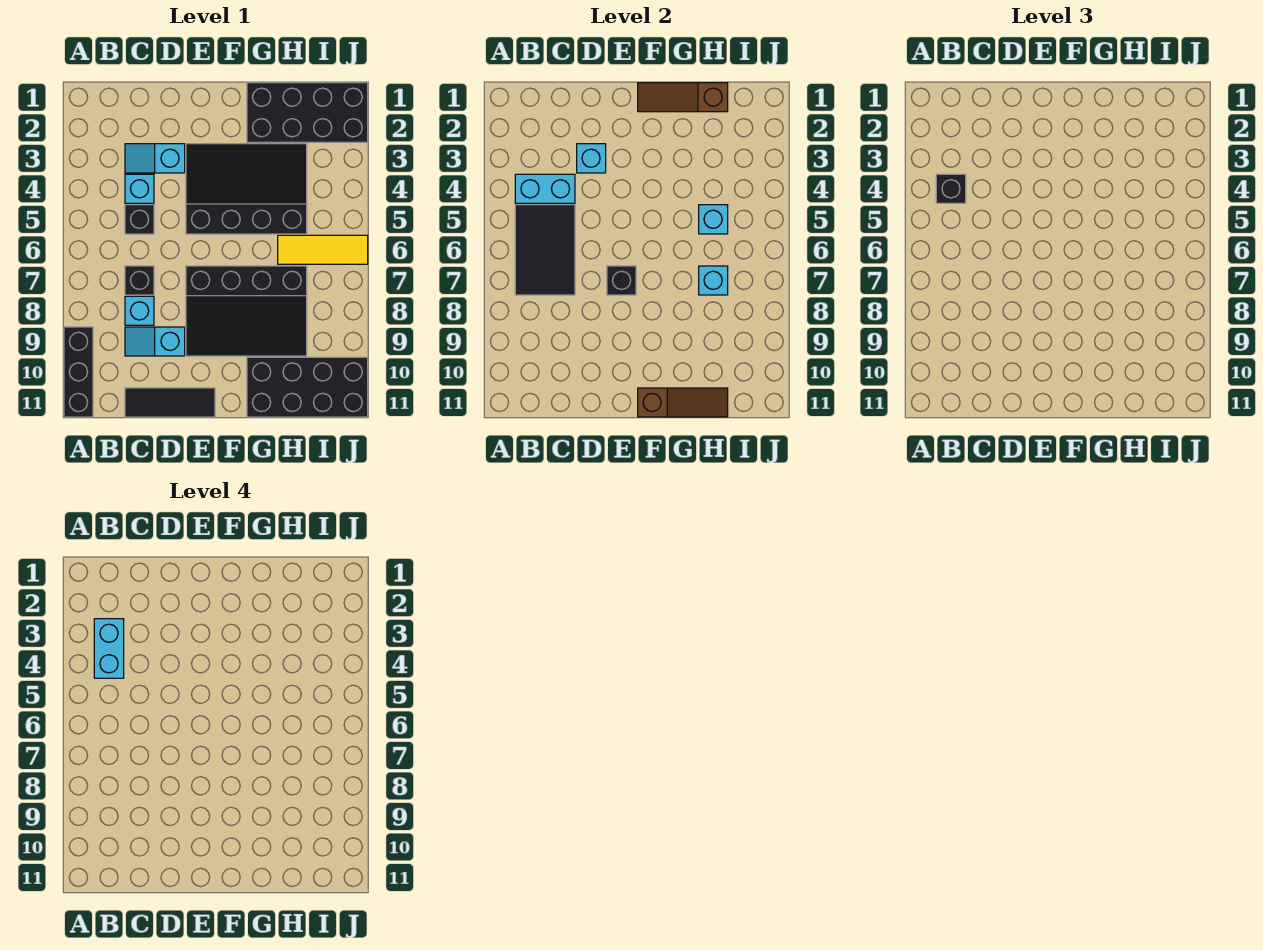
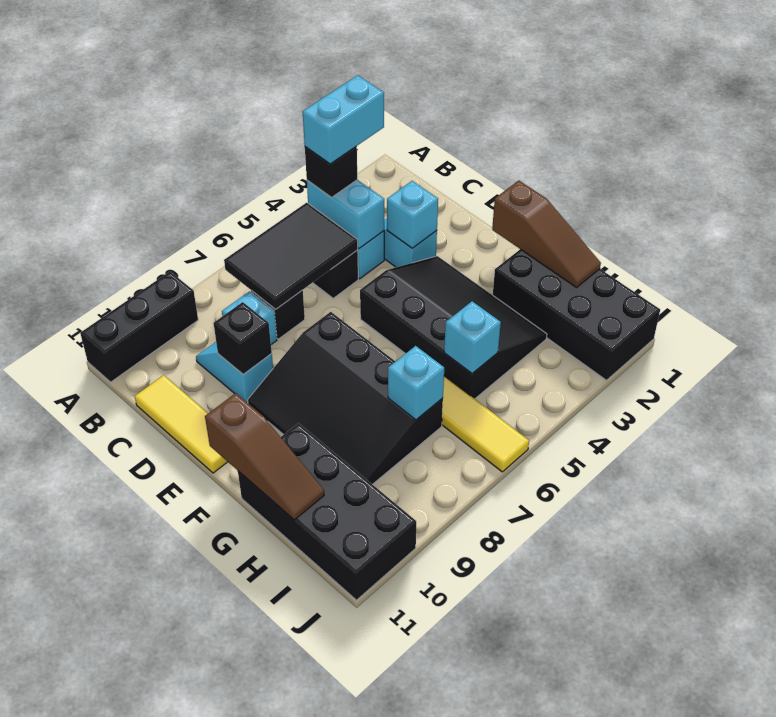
black tile C11:E11 level 1 -> yellow tile C11:E11 level 1
black brick E7 level 2 -> black brick D9 level 2
brown slope F1:H1 level 2 top H -> brown slope F1:H1 level 2 top F

